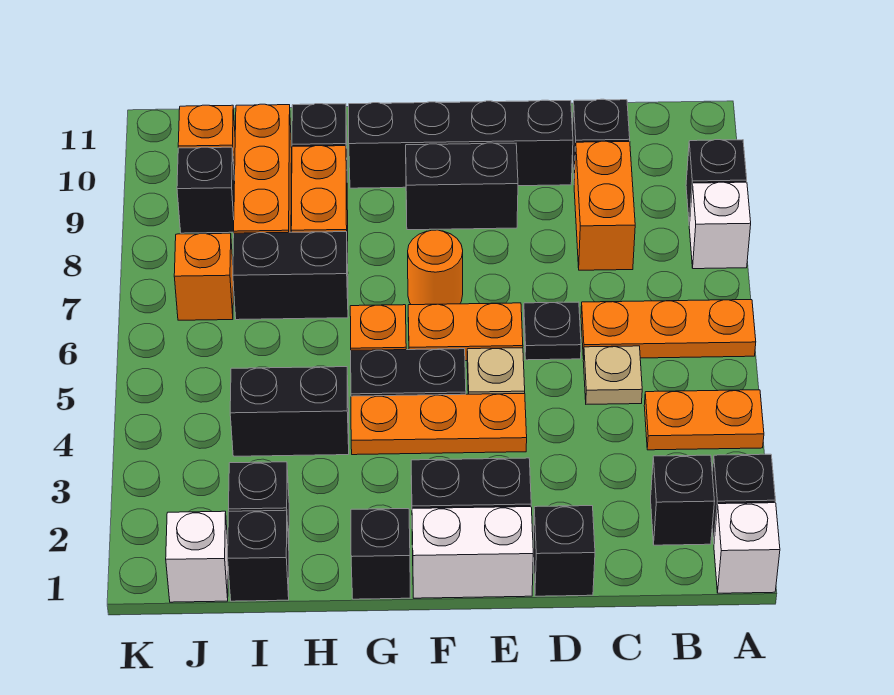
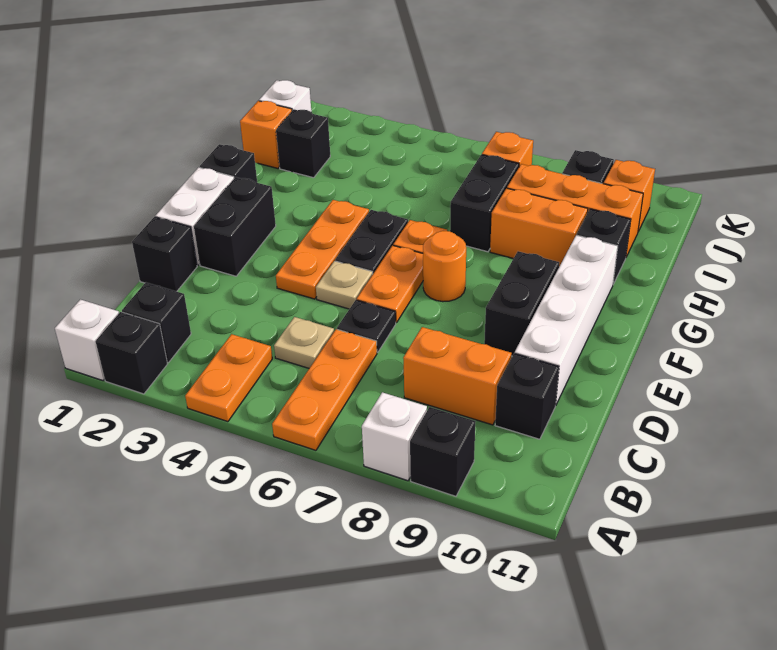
black brick D10:G10 level 1 -> white brick D10:G10 level 1
black brick H4:I4 level 1 -> none
black brick I1 level 1 -> orange brick I1 level 1

